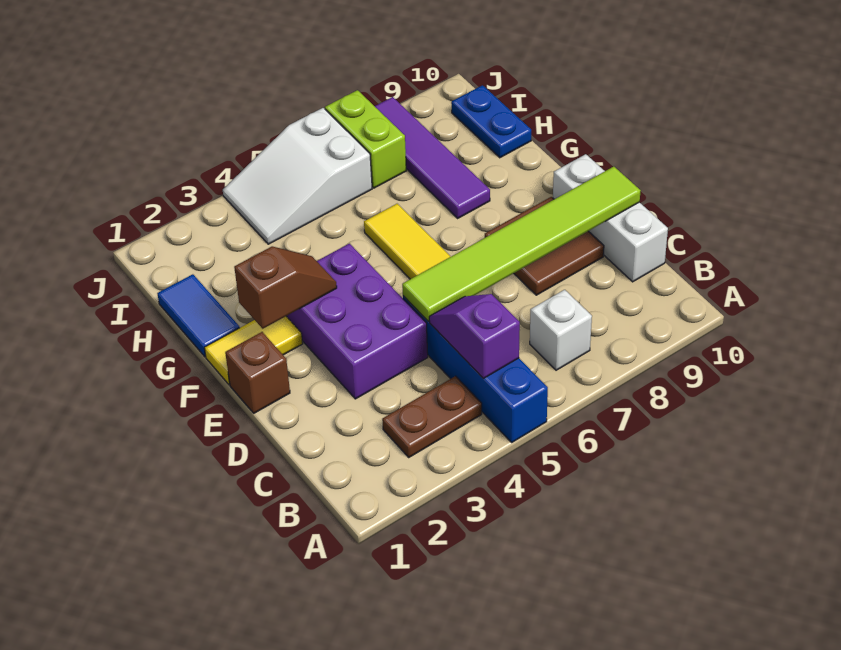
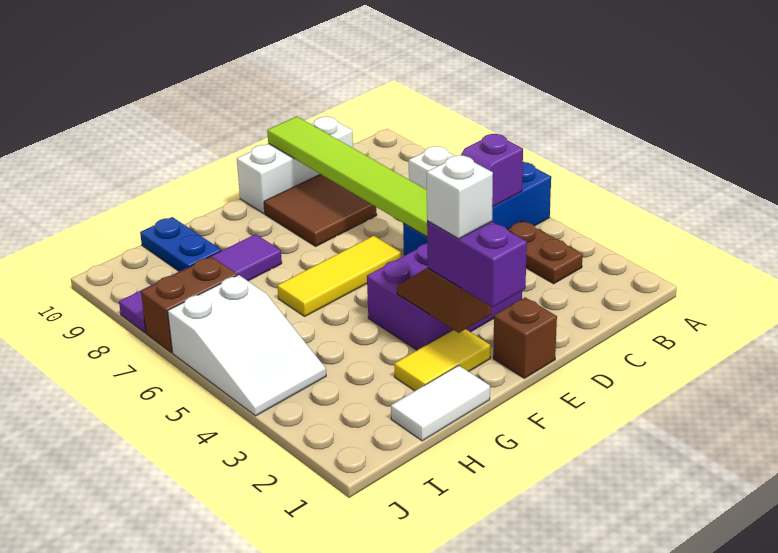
yellow tile F1:F2 level 1 -> yellow tile F2:G2 level 1
none -> purple brick F1:F2 level 3
none -> white brick F2 level 4
blue tile G1:H1 level 1 -> white tile G1:H1 level 1
blue plate H10:I10 level 1 -> blue plate H9:H10 level 1
lime brick I7:J7 level 1 -> brown brick I7:J7 level 1

